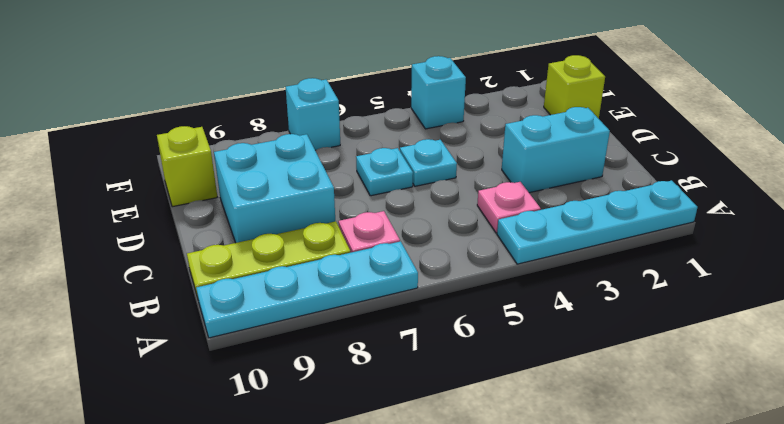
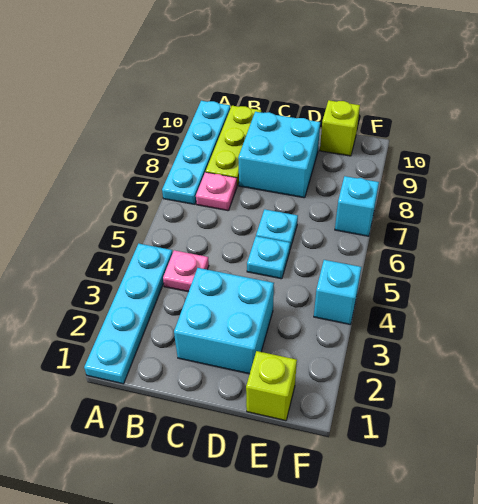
cyan brick C2:C3 level 1 -> cyan brick C2:D3 level 1

